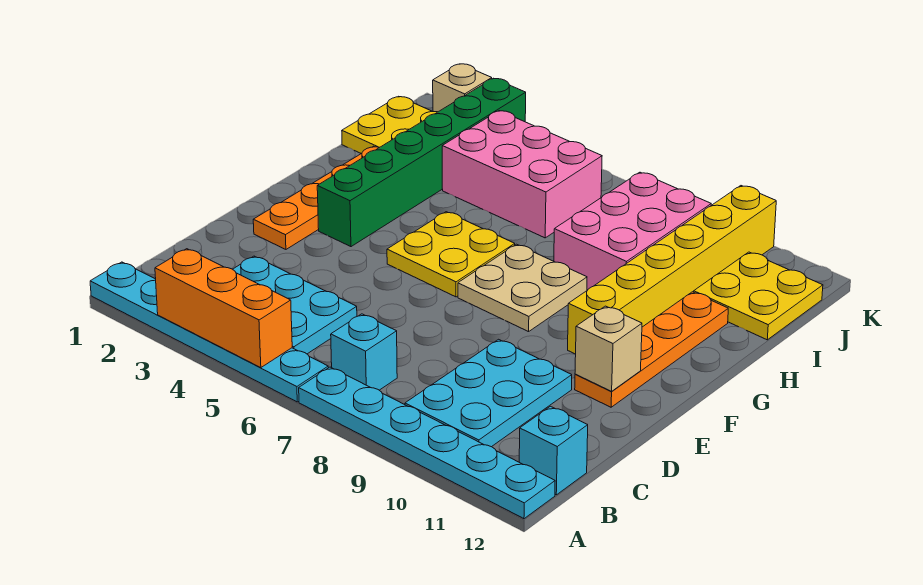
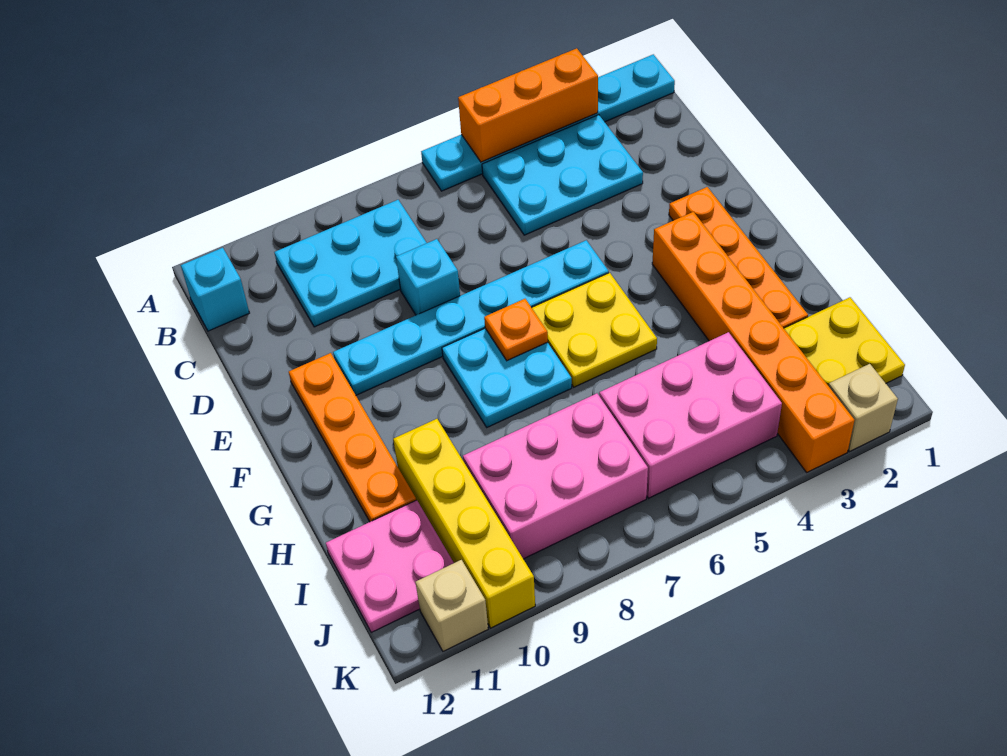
cyan plate A7:A12 level 1 -> cyan plate E5:E10 level 1
cyan brick B7 level 1 -> cyan brick D8 level 1
cyan plate B9:D10 level 1 -> cyan plate B8:C10 level 1
tan brick E11 level 2 -> tan brick K11 level 1
green brick F3:K3 level 1 -> orange brick F3:K3 level 1
tan plate F7:G8 level 1 -> cyan plate F7:G8 level 1
none -> orange plate F7 level 2
yellow brick F10:K10 level 1 -> yellow brick H10:K10 level 1
pink brick H8:J9 level 1 -> pink brick I7:J9 level 1
yellow plate I11:J12 level 1 -> pink plate I11:J12 level 1

